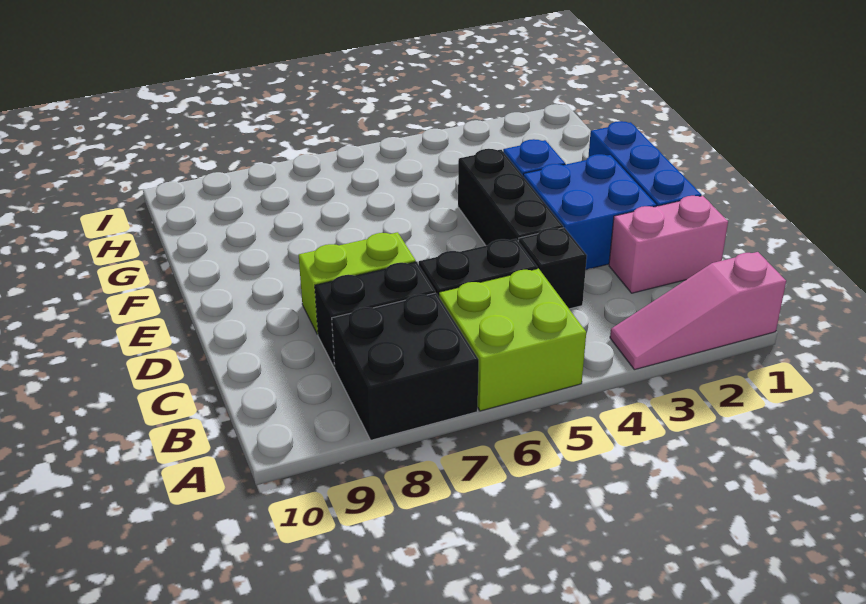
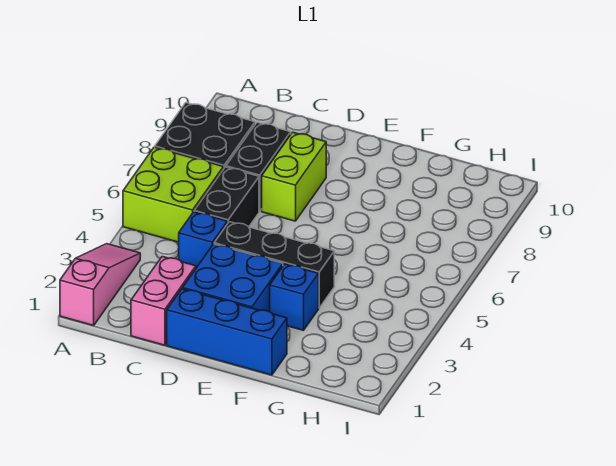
black brick C4 level 1 -> blue brick C4 level 1

